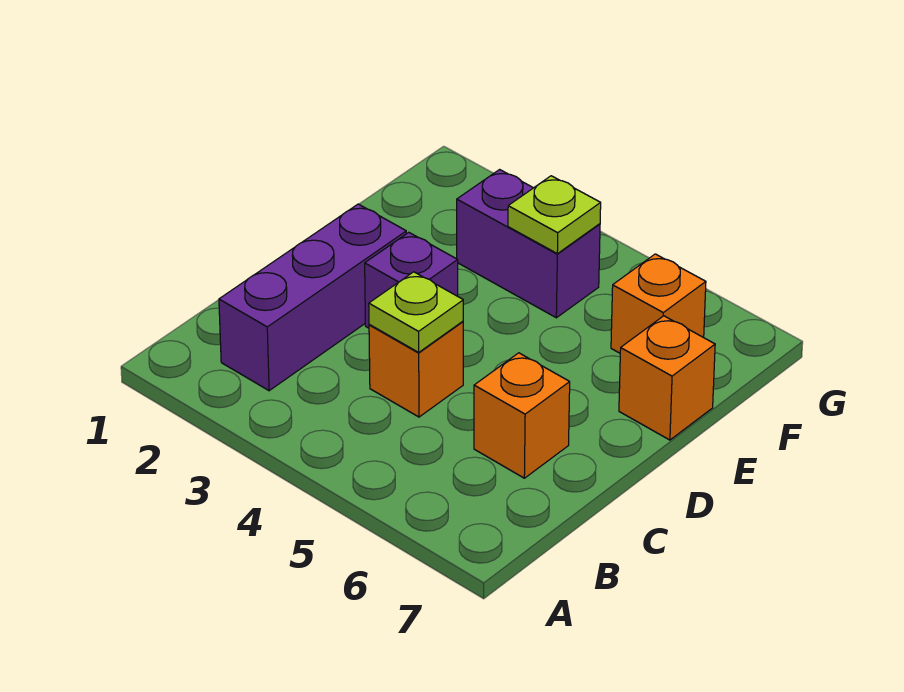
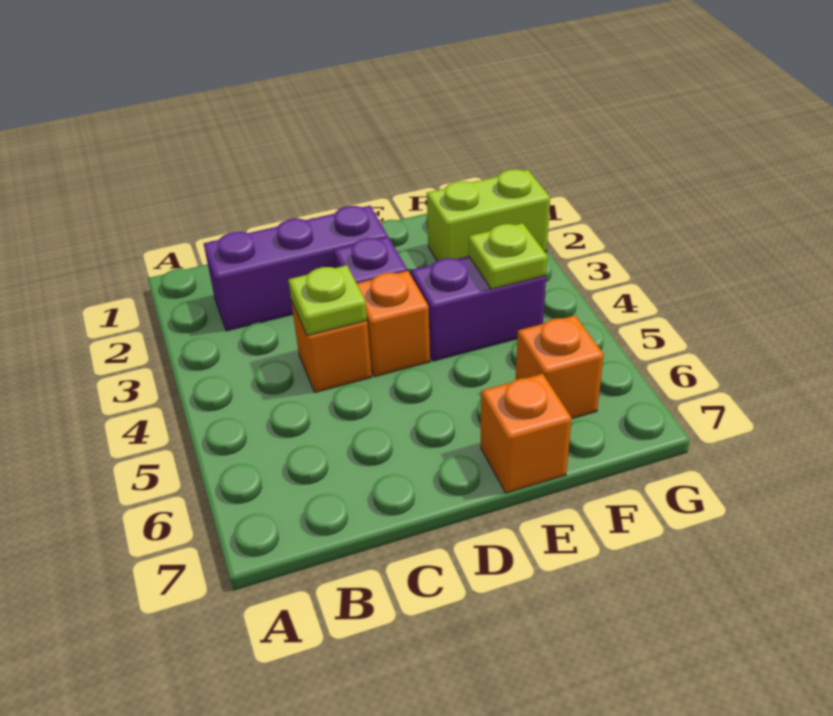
orange brick C6 level 1 -> orange brick D4 level 1
none -> lime brick F2:G2 level 1
purple brick F3:F4 level 1 -> purple brick E4:F4 level 1

